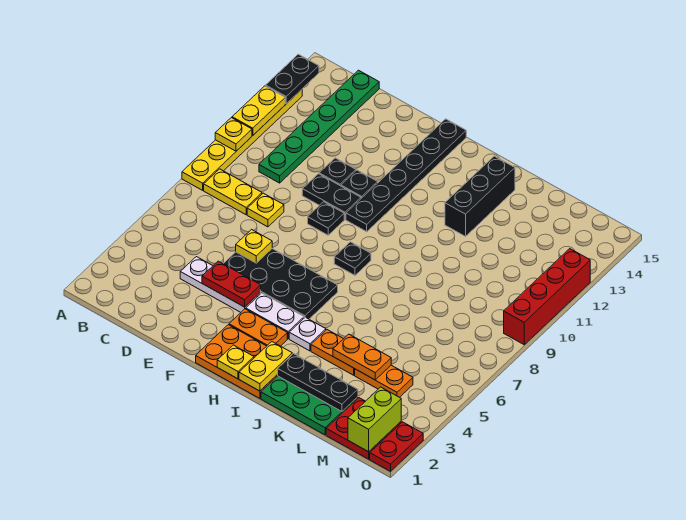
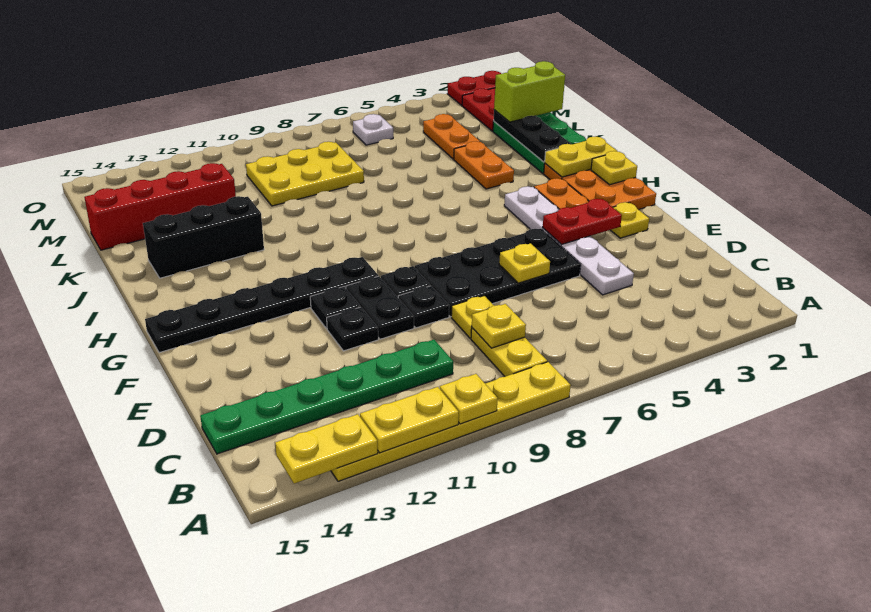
black plate A13:A14 level 2 -> yellow plate A13:A14 level 2
none -> yellow plate C8 level 2
red plate E4:F4 level 2 -> red plate F3:F4 level 2
black plate E5:H6 level 1 -> black plate E5:F8 level 1
none -> yellow plate F2 level 1
black plate H8 level 1 -> black plate E9 level 1
white plate I4 level 1 -> white plate N6 level 1
orange plate K4:L4 level 2 -> none
none -> yellow plate L8:M10 level 1
lime brick N1:N2 level 2 -> lime brick L1:L2 level 3
red brick O9:O12 level 1 -> red brick L12:L15 level 1

